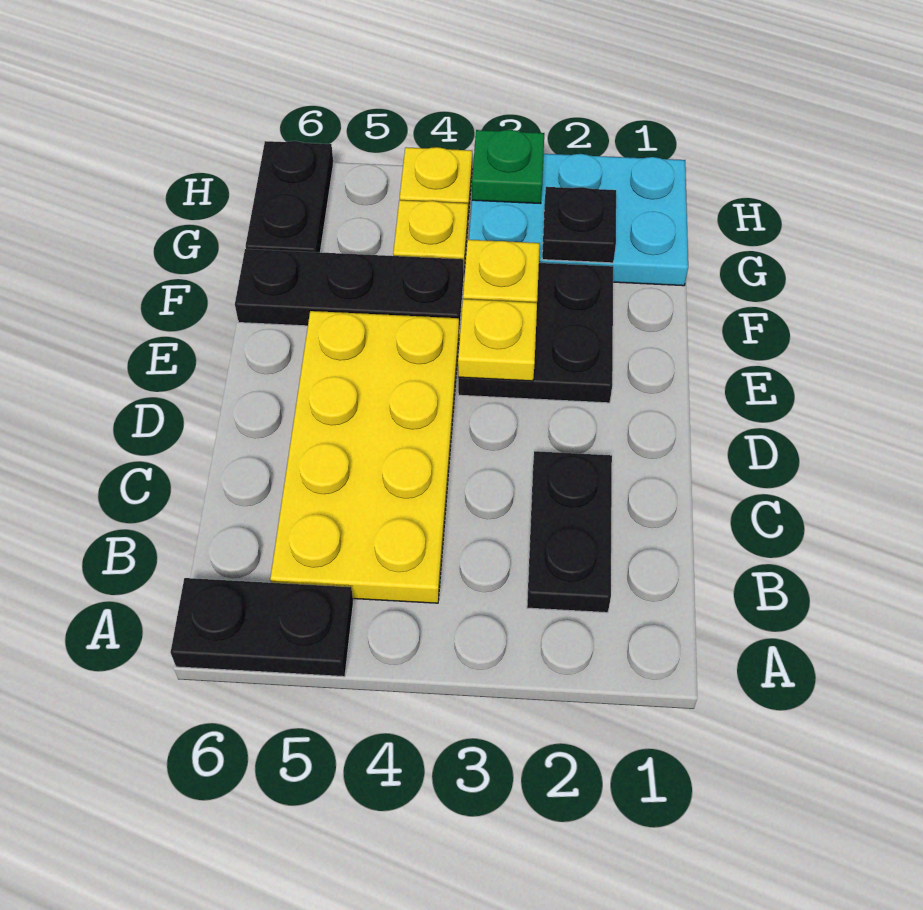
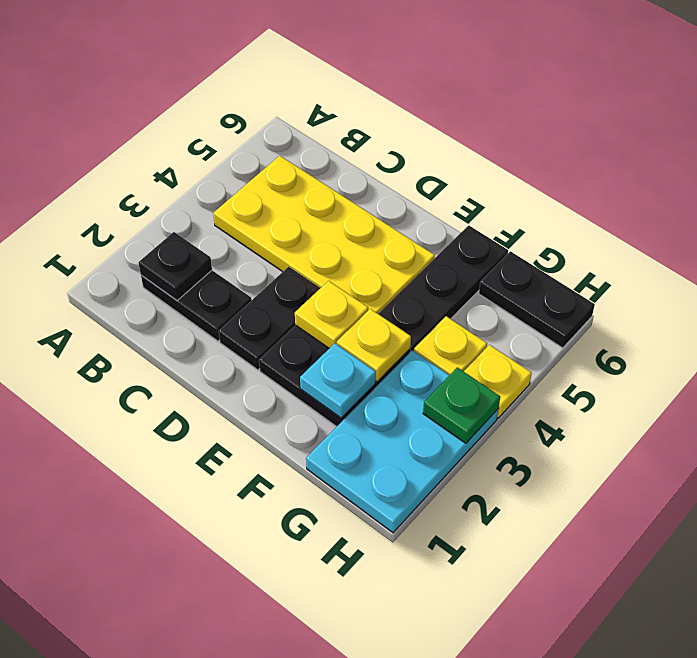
black plate A5:A6 level 1 -> black plate D2:D3 level 1
none -> cyan plate F2 level 2
black plate G2 level 2 -> black plate B2 level 2

